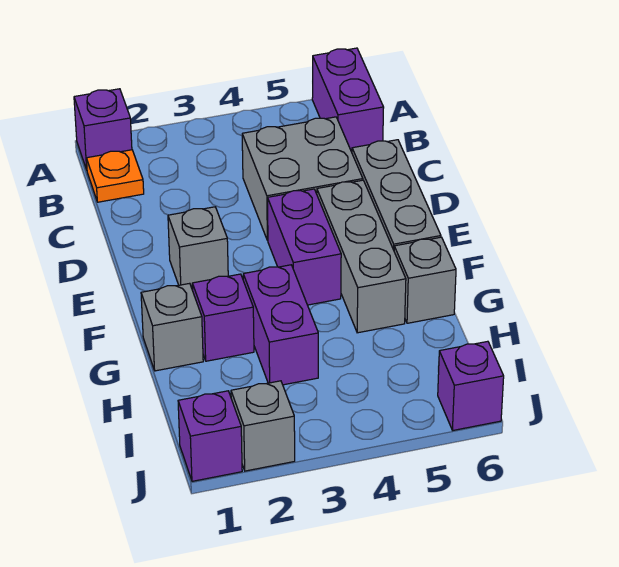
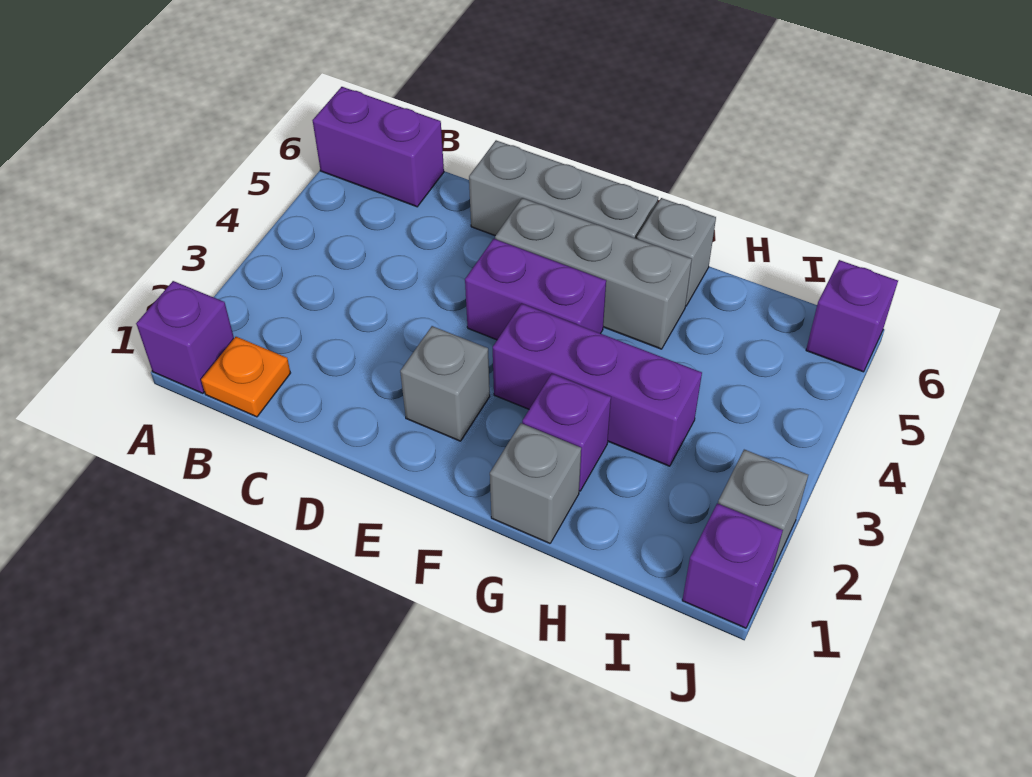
grey brick C4:D5 level 1 -> none
purple brick G3:H3 level 1 -> purple brick F3:H3 level 1

